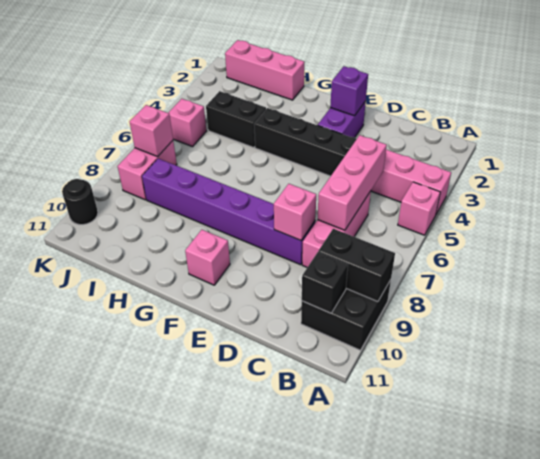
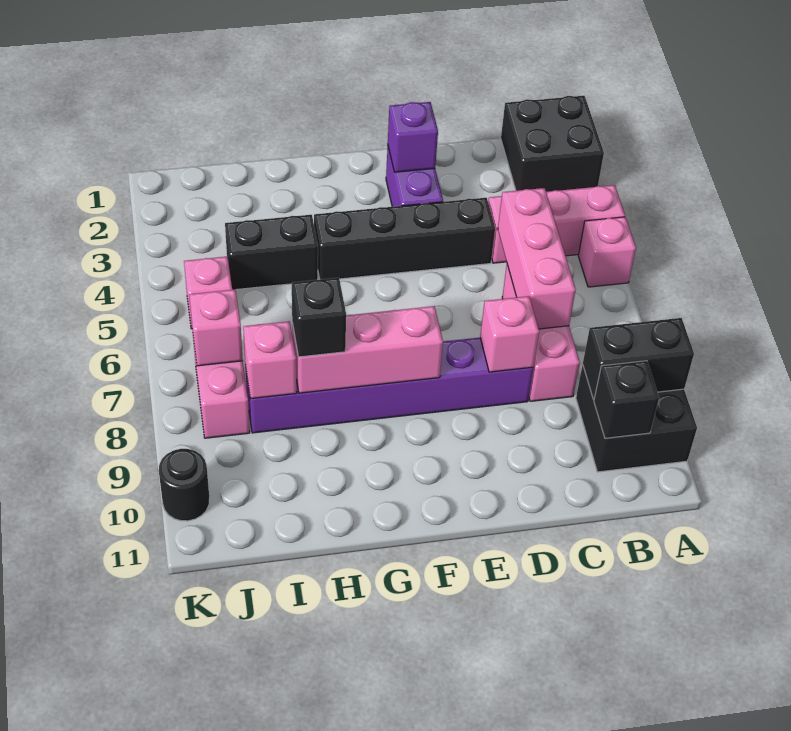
none -> black brick A1:B2 level 1
pink brick F10 level 1 -> pink brick I8 level 2
pink brick H1:J1 level 1 -> pink brick F8:H8 level 2
none -> black brick H8 level 3

